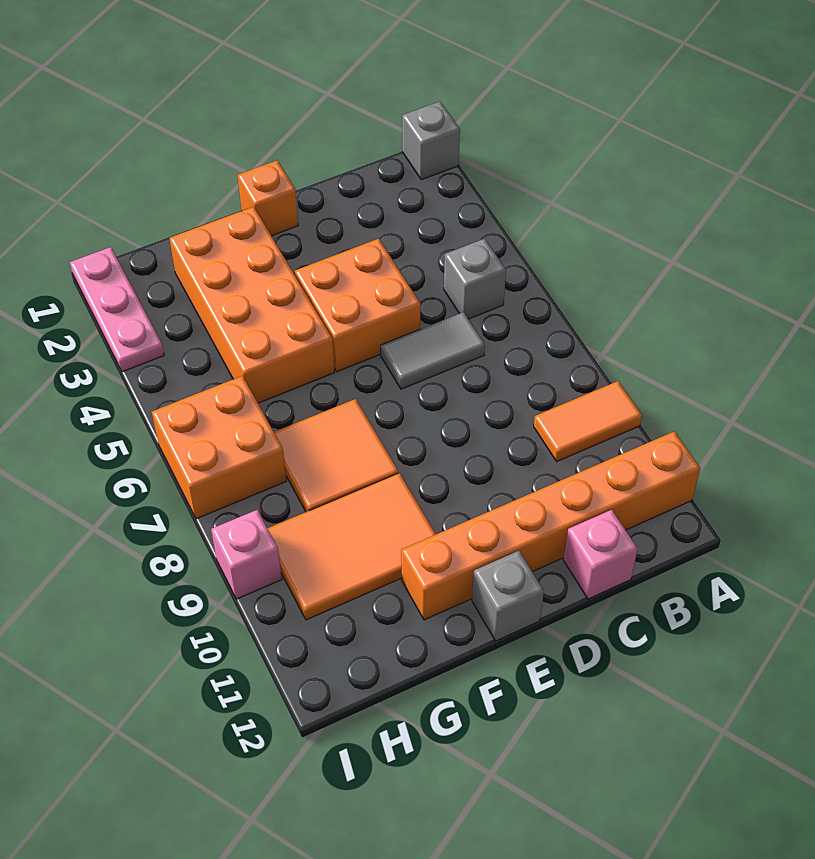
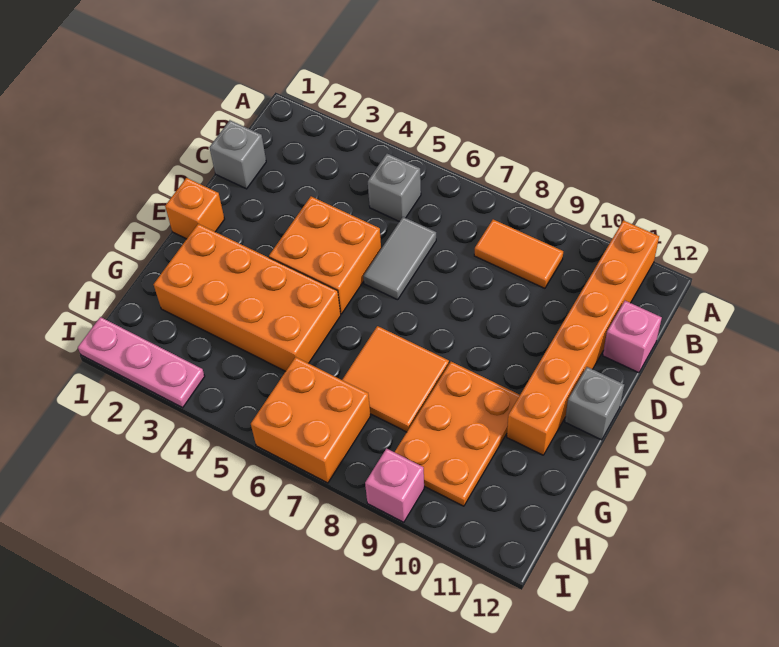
grey brick A1 level 1 -> grey brick C1 level 1
orange tile A9:B9 level 1 -> orange tile B8:B9 level 1
orange tile F9:H10 level 1 -> orange plate F9:H10 level 1

